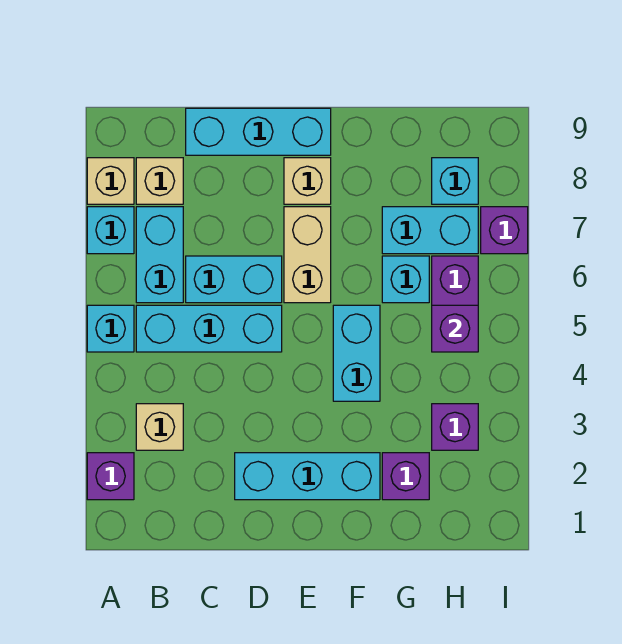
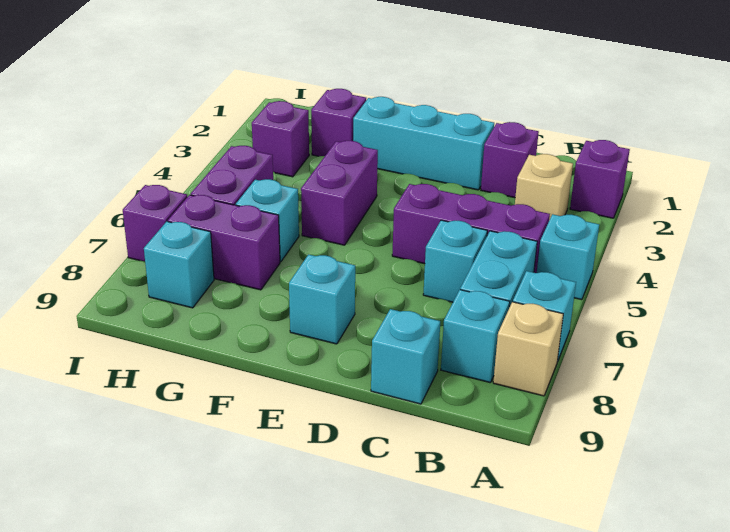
cyan brick B5:D5 level 1 -> purple brick B5:D5 level 1
tan brick B8 level 1 -> cyan brick B8 level 1
cyan brick C6:D6 level 1 -> cyan brick C6 level 1
cyan brick C9:E9 level 1 -> cyan brick C9 level 1
tan brick E6:E7 level 1 -> none
tan brick E8 level 1 -> cyan brick E8 level 1
cyan brick F4:F5 level 1 -> purple brick F4:F5 level 1
cyan brick G7:H7 level 1 -> purple brick G7:H7 level 1
purple brick H5 level 2 -> purple brick C2 level 1

